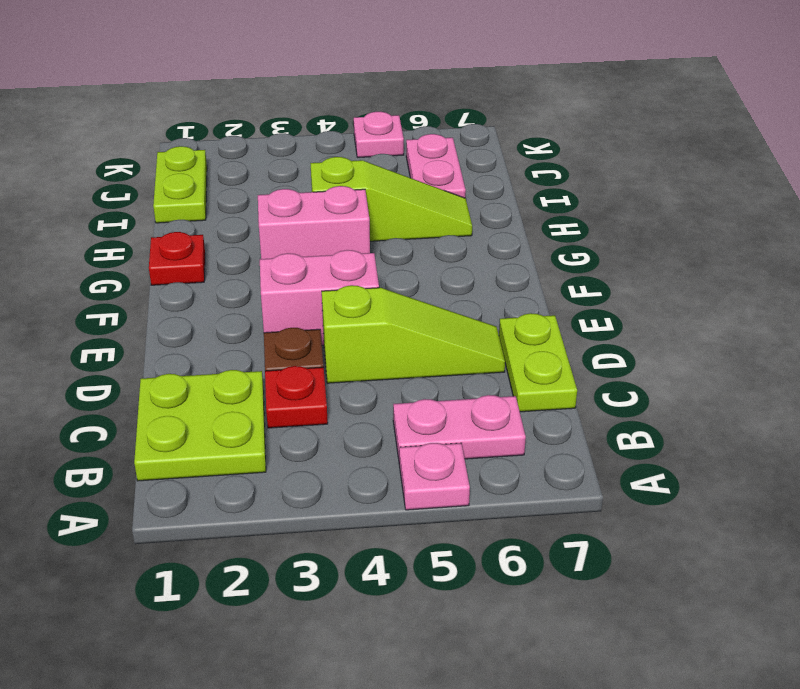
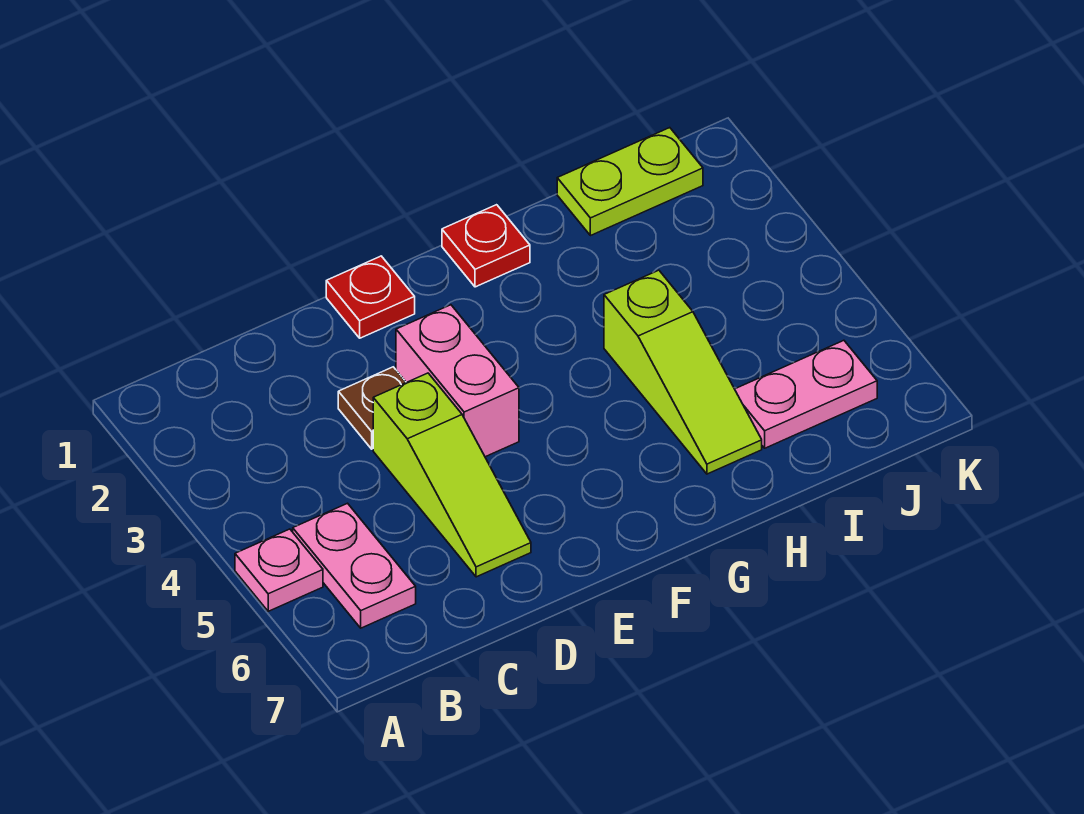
lime plate B1:C2 level 1 -> none
red plate C3 level 1 -> red plate E1 level 1
lime plate C7:D7 level 1 -> none
pink brick G3:G4 level 1 -> none
pink plate K5 level 1 -> none

